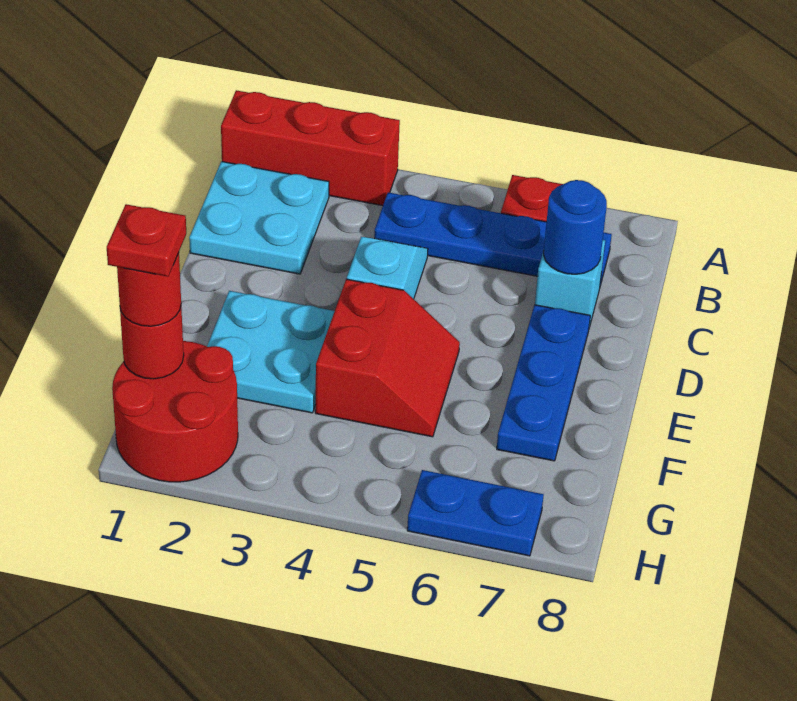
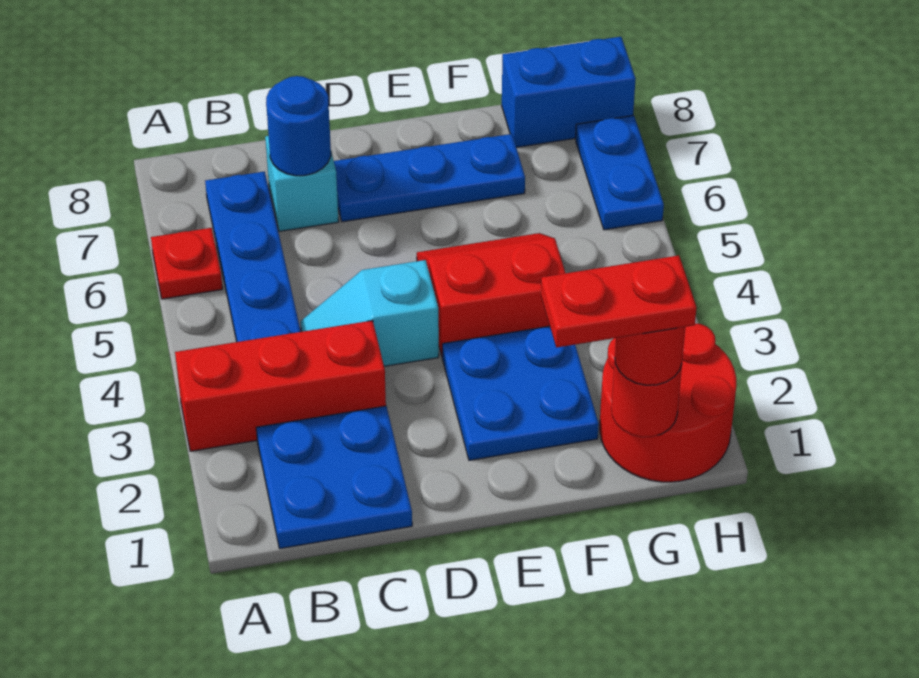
red brick A1:A3 level 1 -> red brick A3:C3 level 1
cyan plate B1:C2 level 1 -> blue plate B1:C2 level 1
cyan plate E2:F3 level 1 -> blue plate E2:F3 level 1
red plate G1 level 4 -> red plate F1:G1 level 4
none -> blue brick G8:H8 level 1

